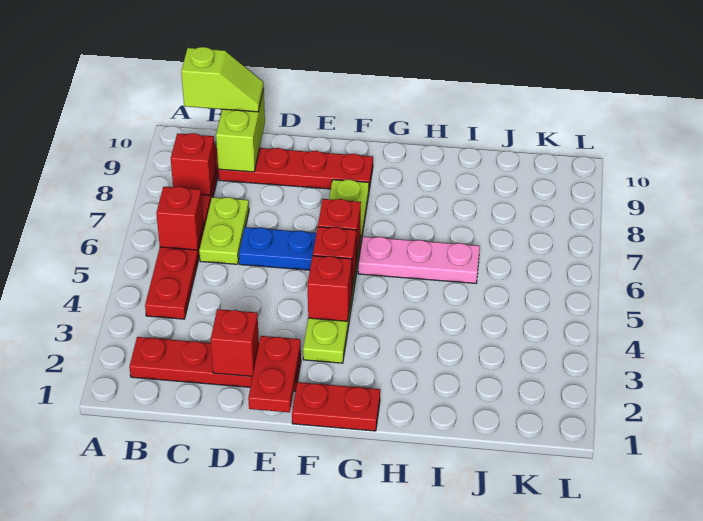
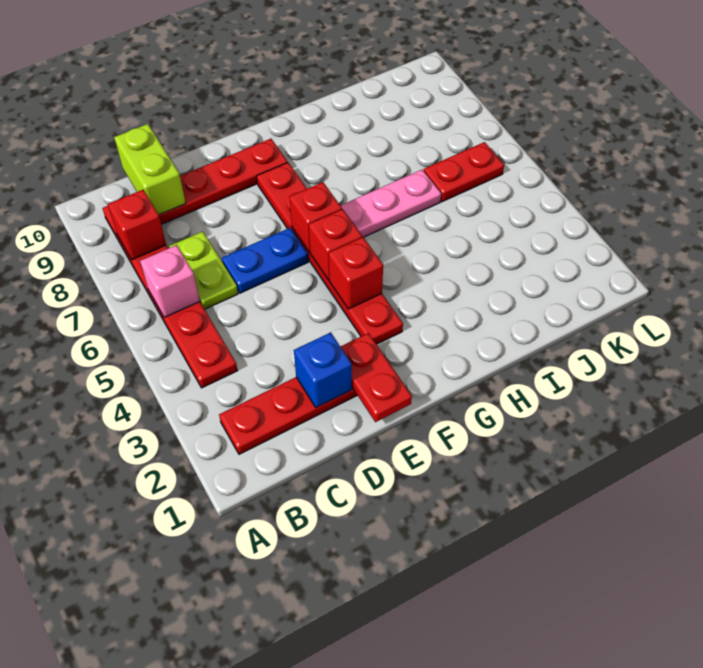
red brick B6 level 2 -> pink brick B6 level 2
lime slope B10:C10 level 3 top B -> none
red brick D2 level 2 -> blue brick D2 level 2
red plate F1:G1 level 1 -> red plate J6:K6 level 1
lime plate F3:F8 level 1 -> red plate F3:F8 level 1

